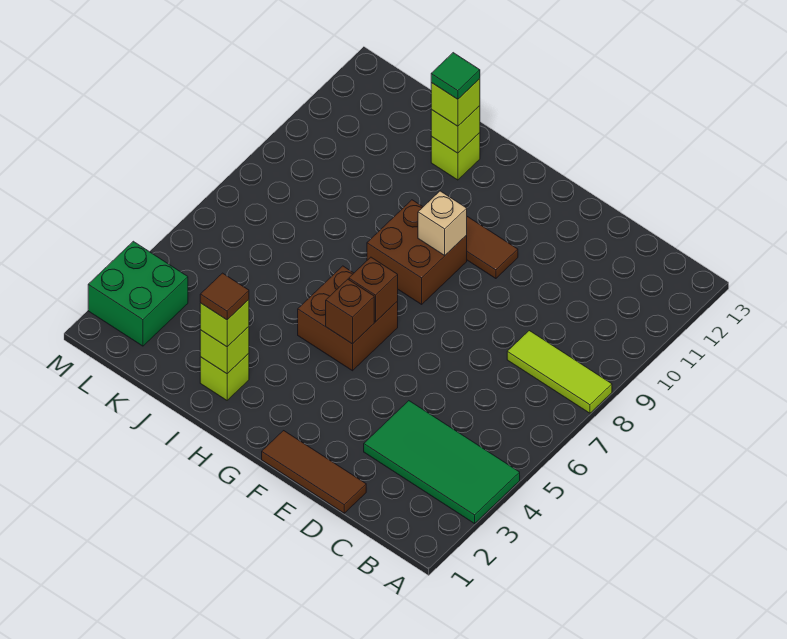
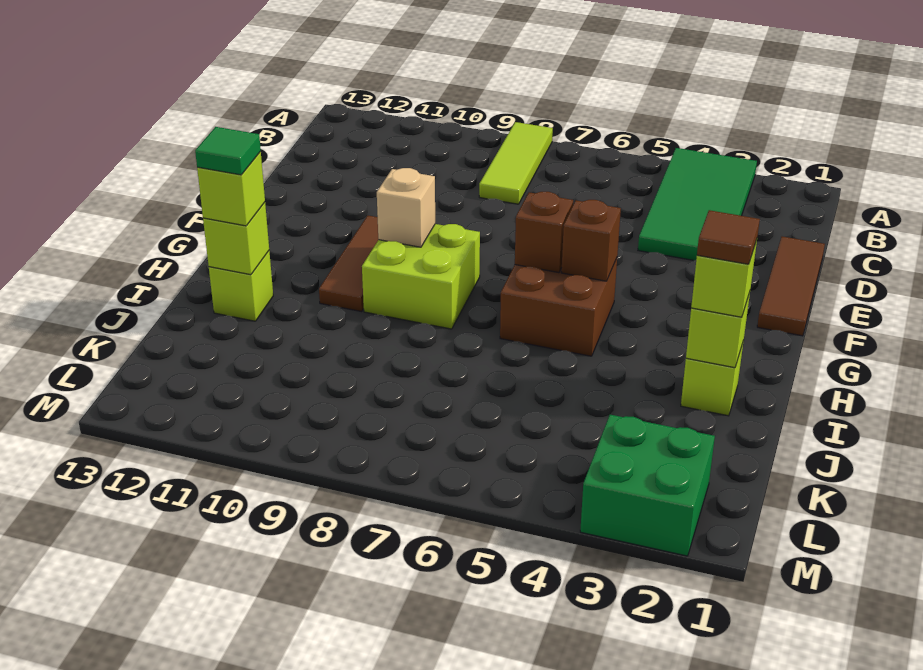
brown brick G8:H9 level 1 -> lime brick G8:H9 level 1

